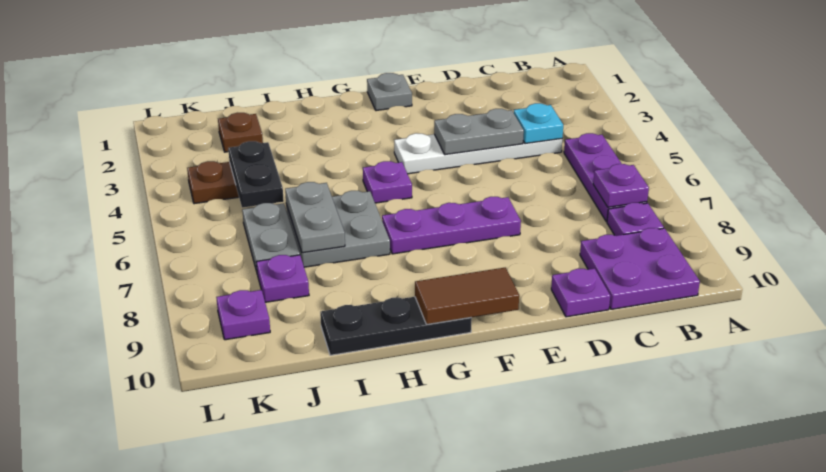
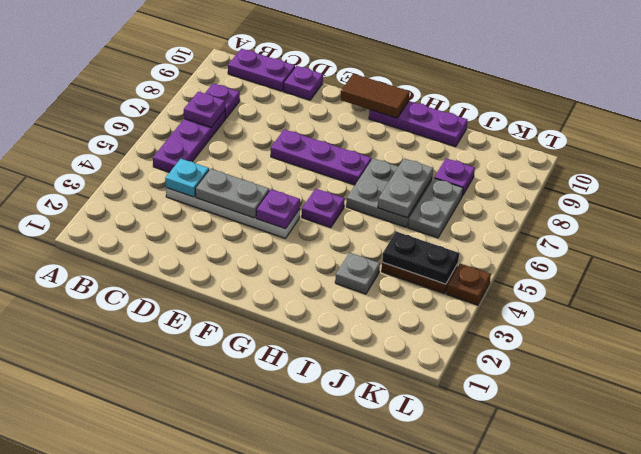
purple plate B9:C10 level 1 -> purple plate B10:C10 level 1
grey plate F1 level 1 -> grey plate I3 level 1
black plate G10:I10 level 1 -> purple plate G10:I10 level 1
brown plate J2 level 1 -> brown plate L4 level 1
black plate J4:J5 level 2 -> black plate J4:K4 level 2
purple plate K9 level 1 -> purple plate F4 level 2

